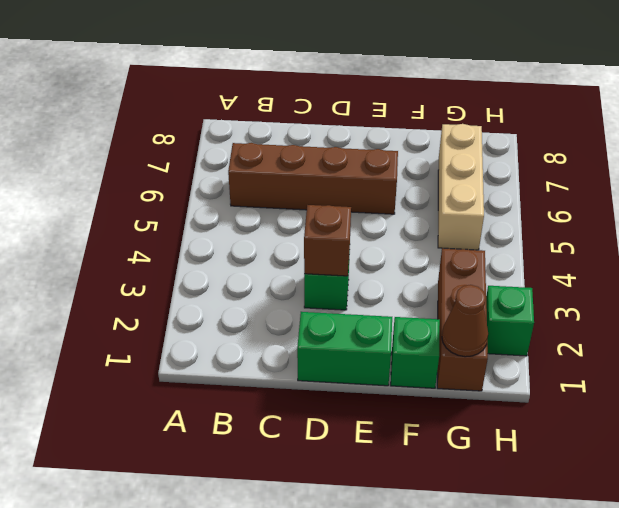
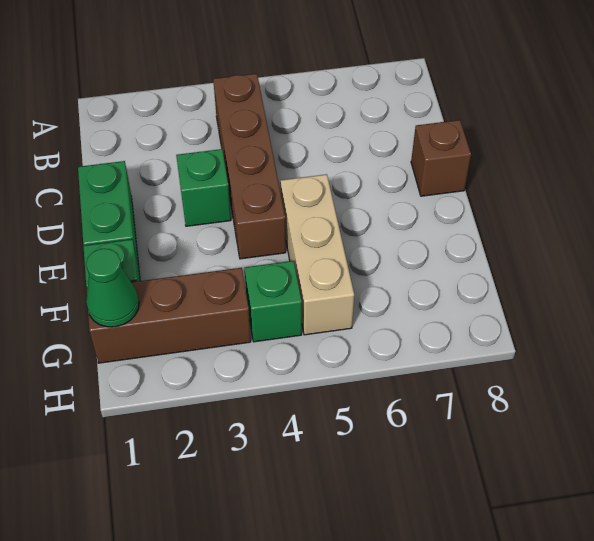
brown brick B6:E6 level 1 -> brown brick B4:E4 level 1
brown brick D3 level 2 -> brown brick D8 level 1
brown cone G1 level 2 -> green cone G1 level 2
tan brick G5:G7 level 1 -> tan brick E5:G5 level 1
green brick H2 level 1 -> green brick G4 level 1

